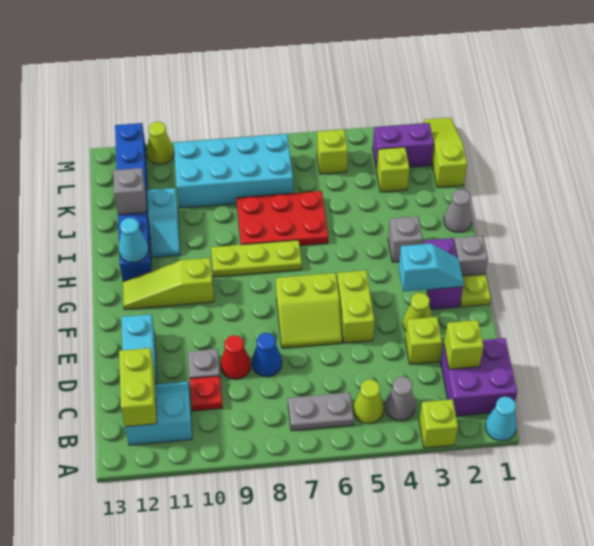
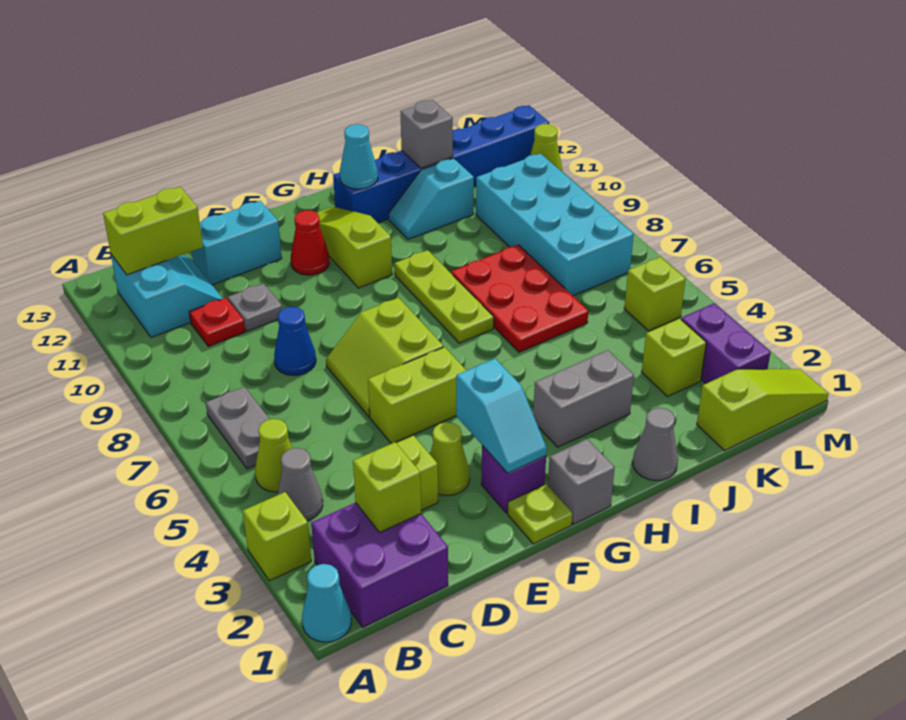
red cone D9 level 1 -> red cone F11 level 1
purple brick F2:G2 level 1 -> purple brick F2 level 1
grey brick H3 level 1 -> grey brick H3:I3 level 1

